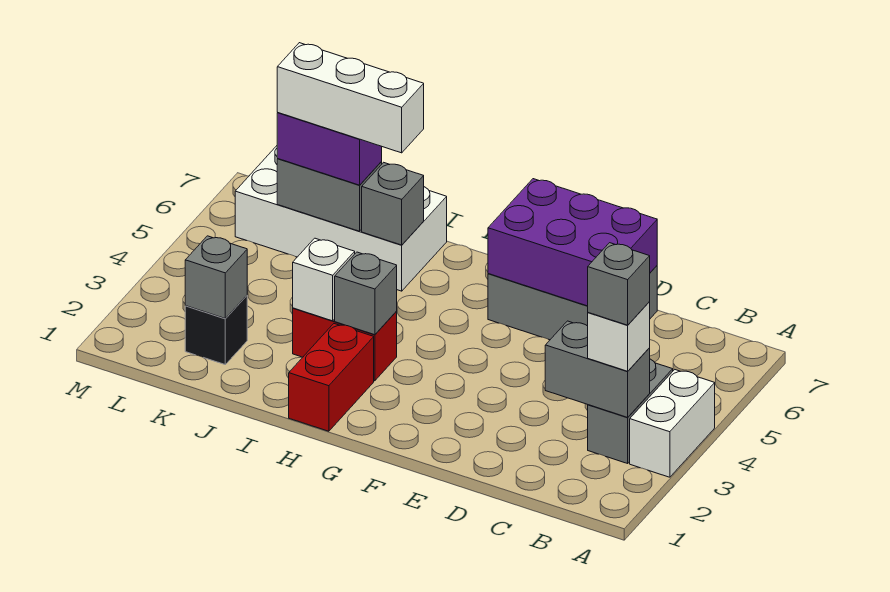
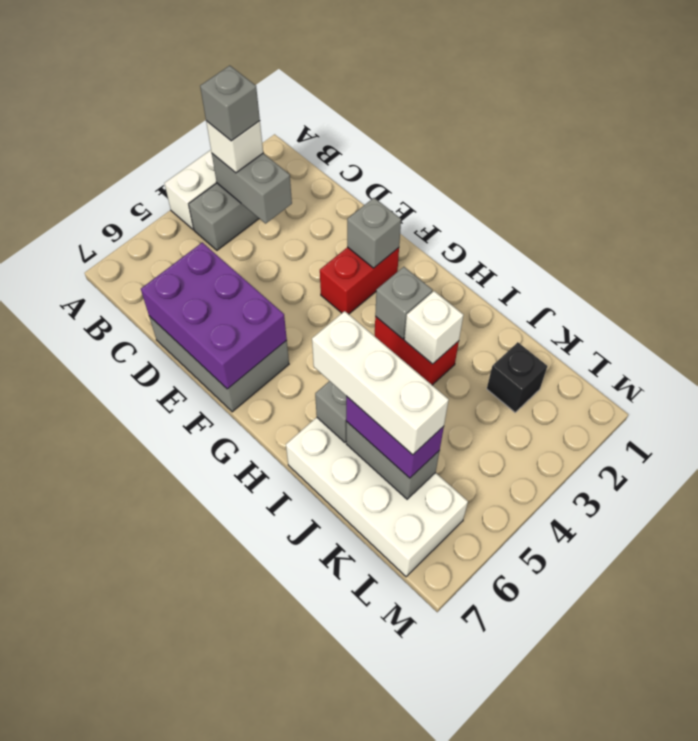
red brick H1:H2 level 1 -> red brick F2:F3 level 1
grey brick K2 level 2 -> grey brick F2 level 2

